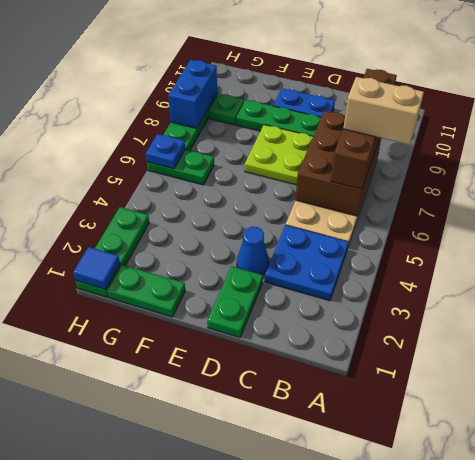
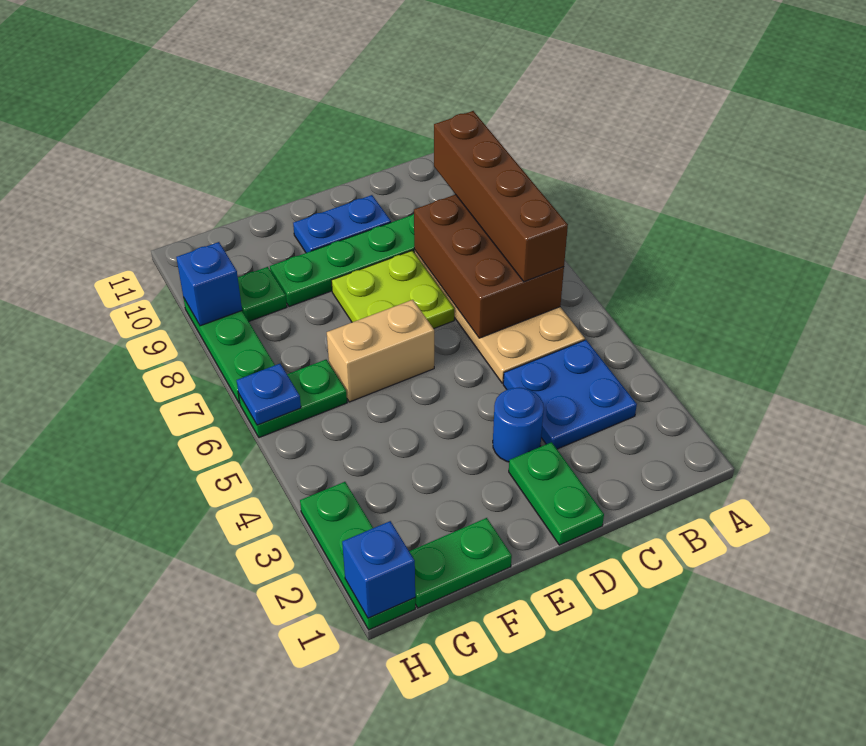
tan brick A7:B7 level 4 -> tan brick E6:F6 level 1
blue cone D3 level 1 -> blue round brick D3 level 1
blue tile H1 level 2 -> blue brick H1 level 2
blue brick H8:H9 level 2 -> blue brick H9 level 2

